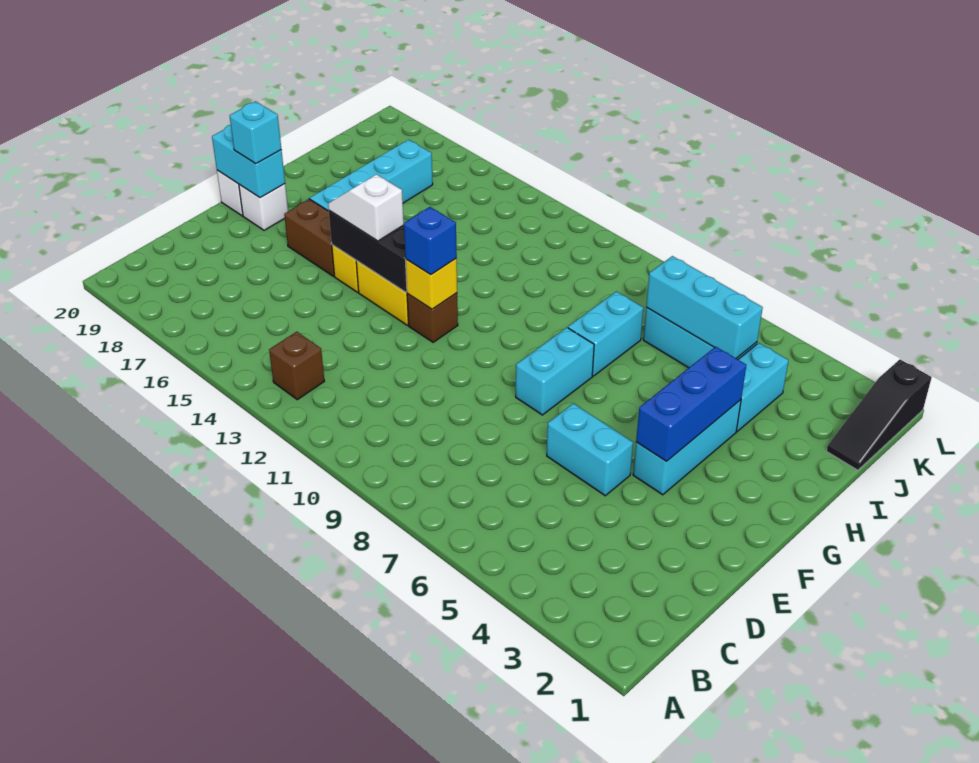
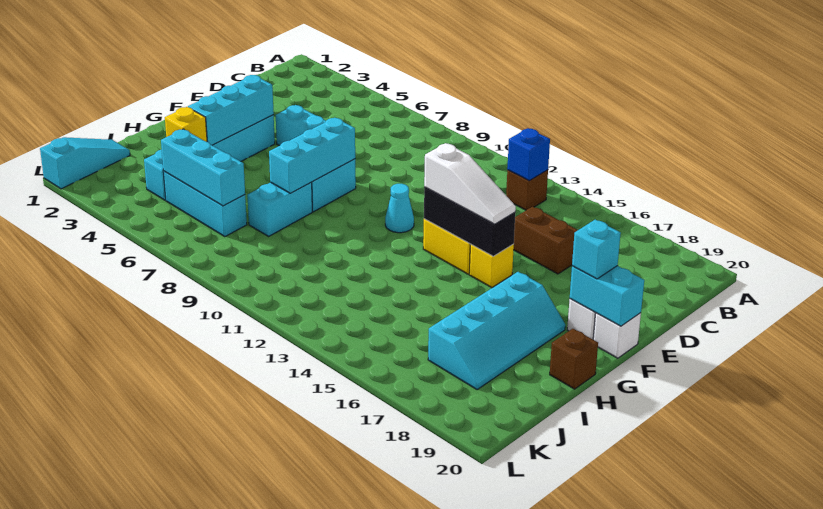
blue brick F4:H4 level 2 -> cyan brick F4:H4 level 2
none -> cyan brick F8:H8 level 2
none -> cyan cone F11 level 1
brown brick F12 level 1 -> brown brick H20 level 1
yellow brick F12 level 2 -> yellow brick I4 level 2
blue brick F12 level 3 -> blue brick B13 level 2
white slope F14:F15 level 3 top 14 -> white slope F13:F15 level 3 top 13
brown brick F16:F17 level 1 -> brown brick D15:D16 level 1
black slope J1:L1 level 1 top L -> cyan slope J1:L1 level 1 top L

